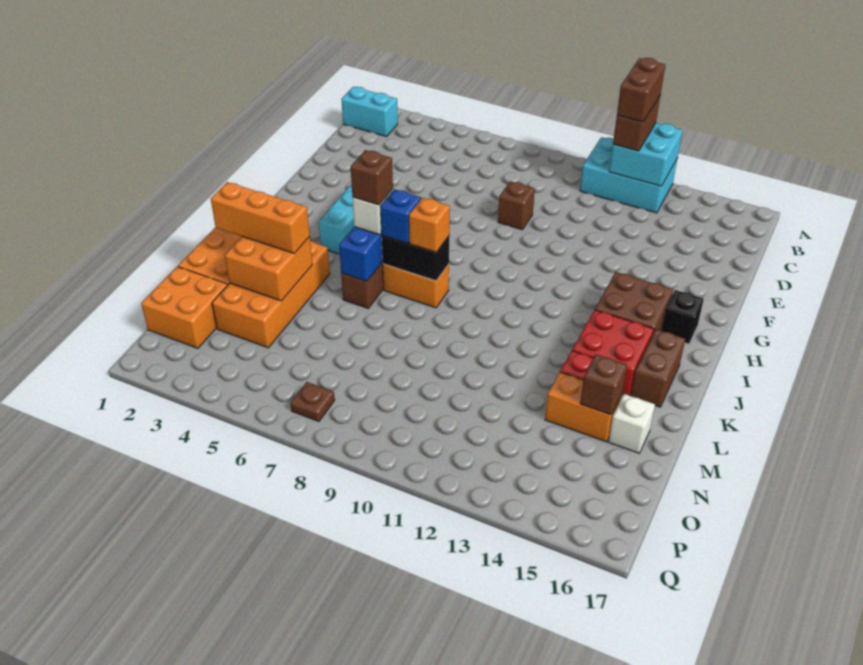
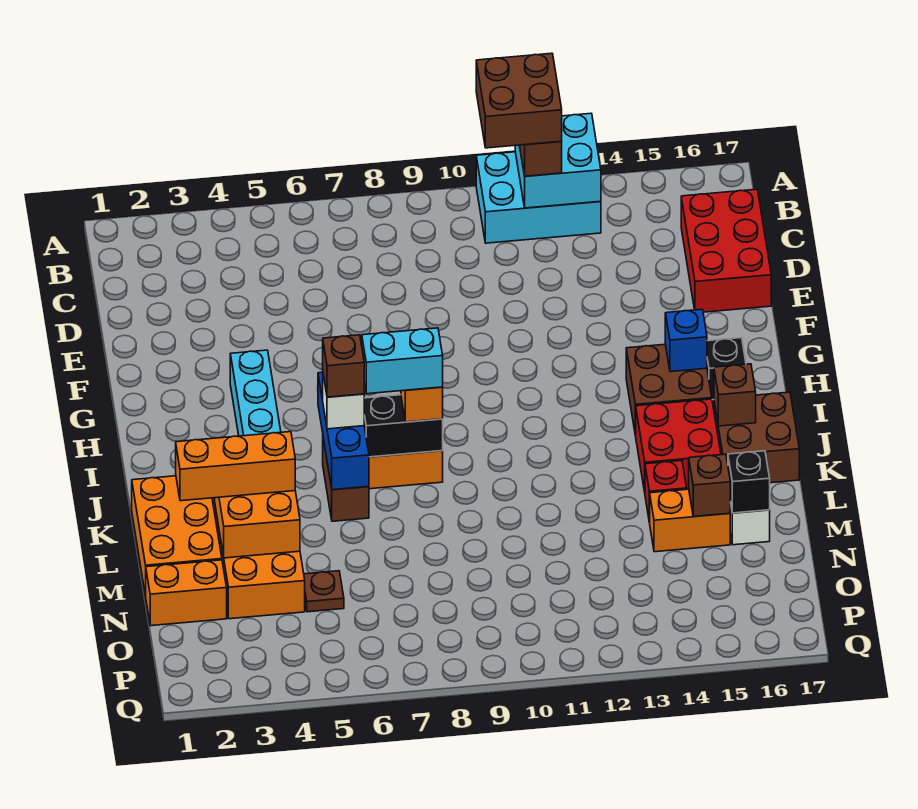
brown brick A12:B12 level 4 -> brown brick A11:B12 level 4
cyan brick B1:B2 level 1 -> cyan brick J7:J8 level 4
none -> red brick C16:E17 level 1
brown brick E9 level 1 -> brown brick J16 level 2
blue brick J7 level 3 -> blue brick H15 level 2
brown brick J16:K16 level 1 -> brown brick J16:K17 level 1
none -> black brick M16 level 2
orange brick N1:O2 level 1 -> orange brick N1:N2 level 1
brown plate P7 level 1 -> brown plate N5 level 1

